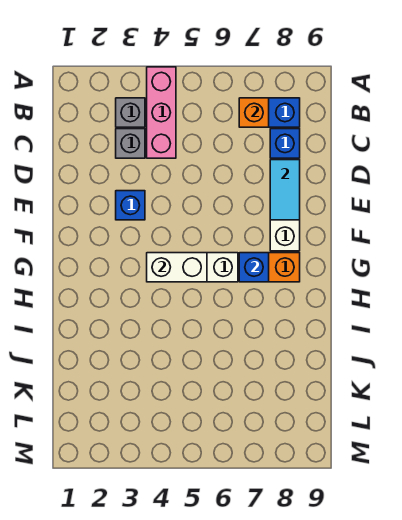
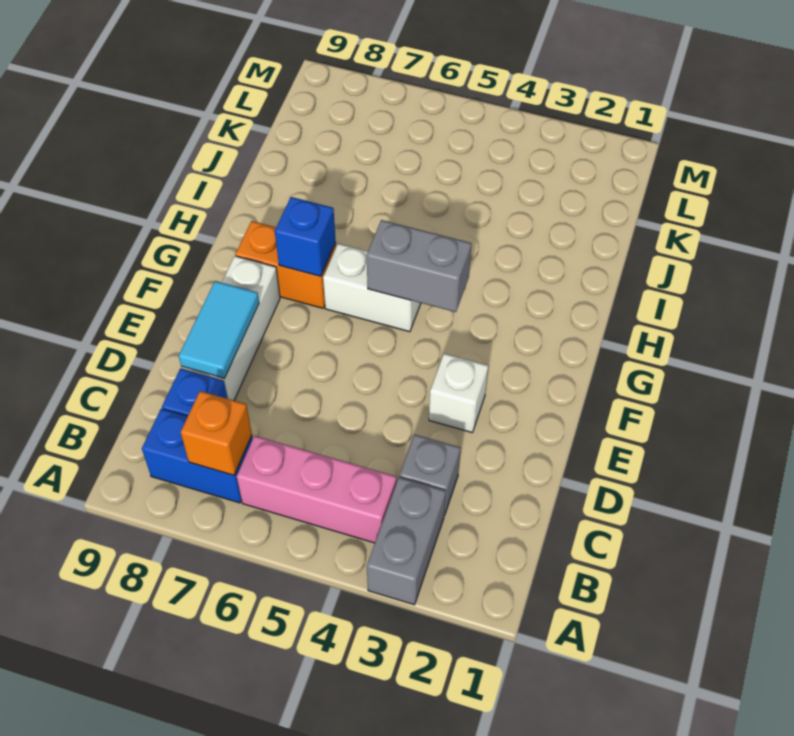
pink brick A4:C4 level 1 -> pink brick B4:B6 level 1
grey brick B3 level 1 -> grey brick A3:B3 level 1
blue brick E3 level 1 -> white brick E3 level 1
white brick G4:G5 level 2 -> grey brick G4:G5 level 2

